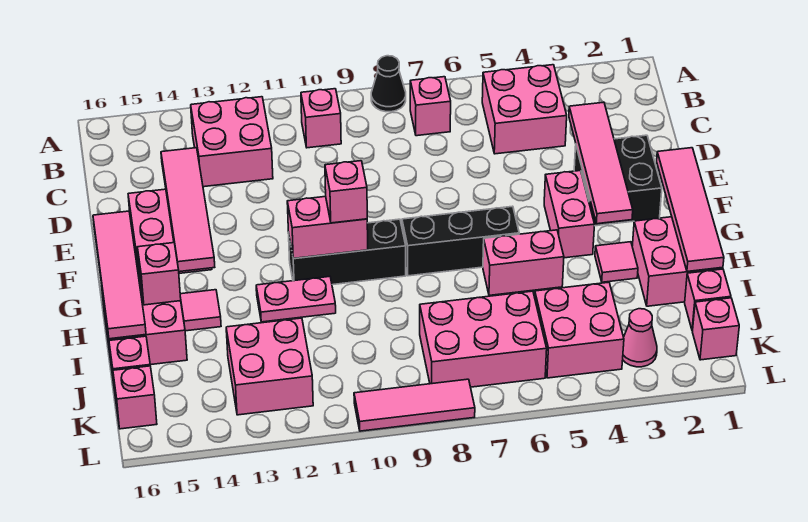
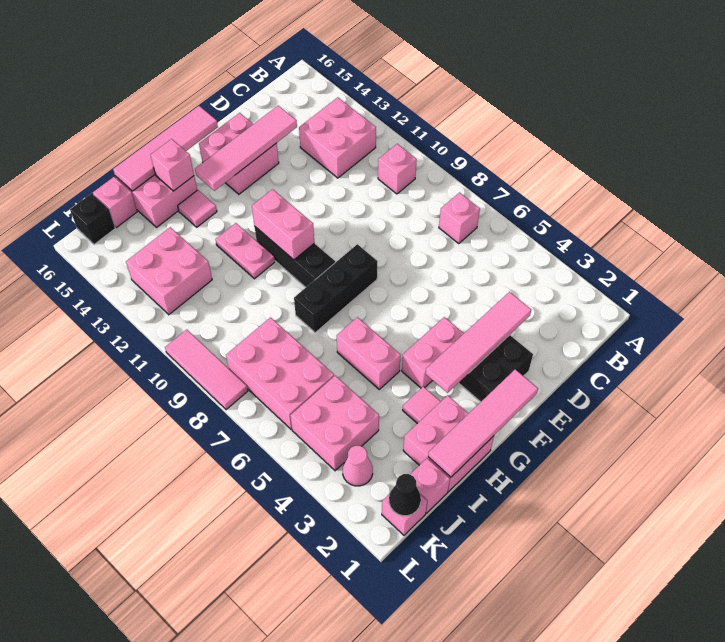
black cone A8 level 1 -> black cone K1 level 2
pink brick B4:C5 level 1 -> none
black brick G6:G8 level 1 -> black brick F8:H8 level 1
pink brick G10 level 3 -> none
pink brick K16 level 1 -> black brick K16 level 1

